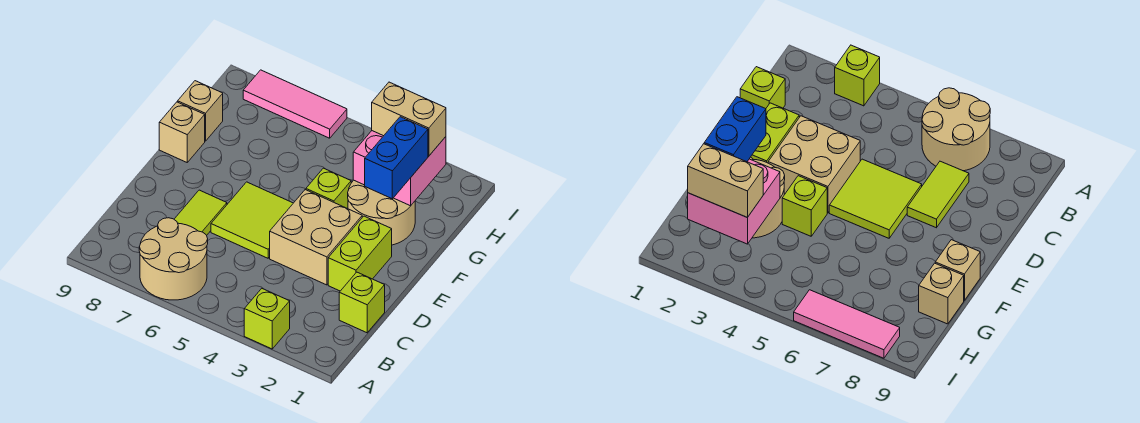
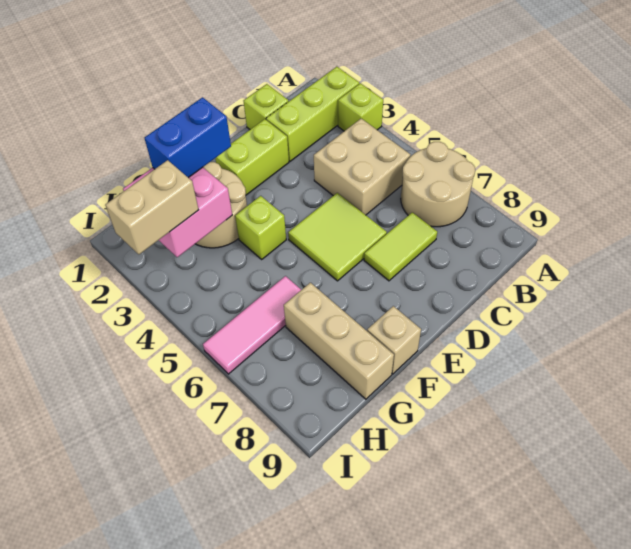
none -> lime brick A2:C2 level 1
tan brick D3:E4 level 1 -> tan brick B4:C5 level 1
tan brick G9 level 1 -> tan brick G7:G9 level 1
tan brick H2:H3 level 3 -> tan brick H3:I3 level 3
pink tile I6:I8 level 1 -> pink tile G6:I6 level 1

